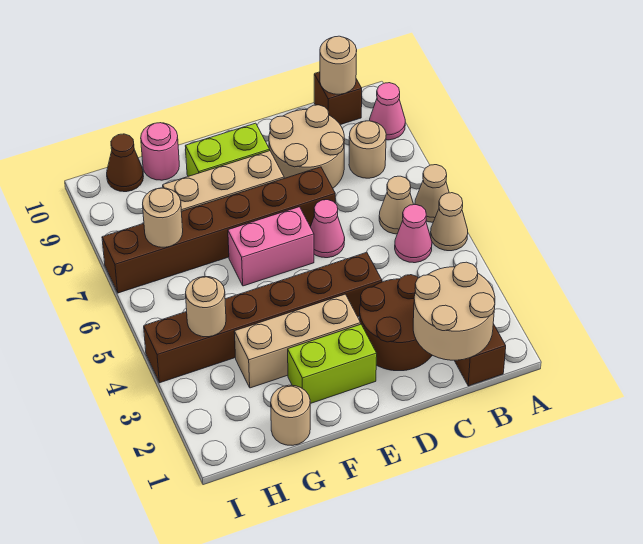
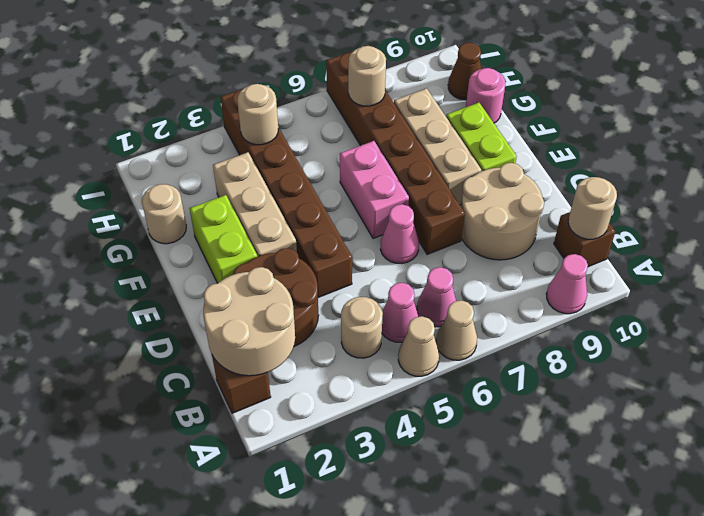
tan cone B6 level 1 -> pink cone B6 level 1
tan round brick B8 level 1 -> tan round brick B4 level 1

